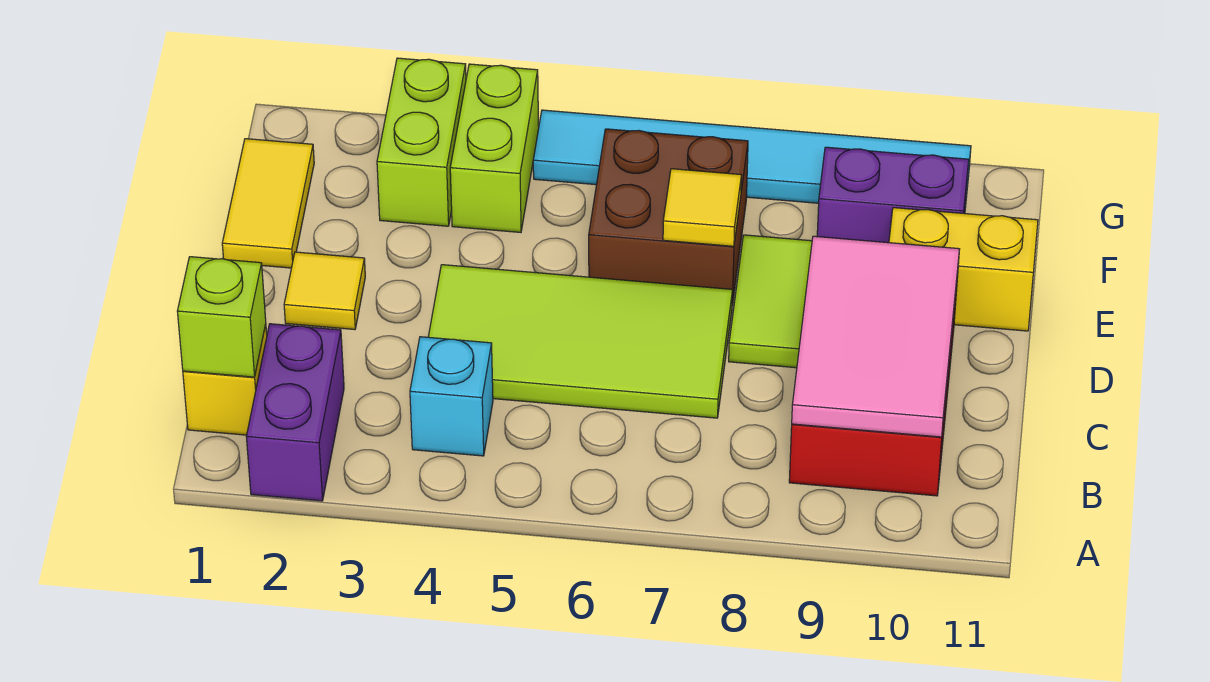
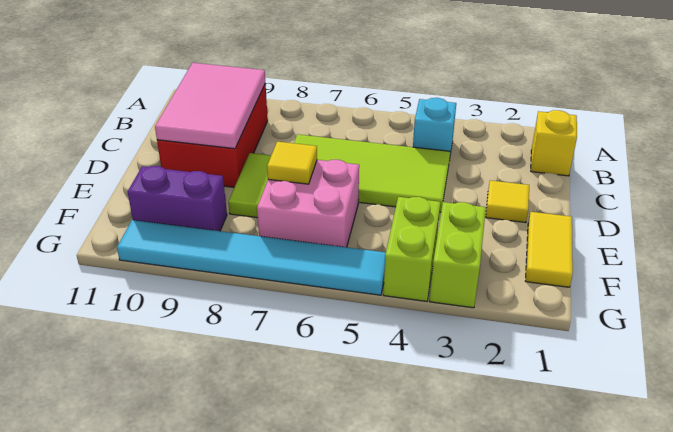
purple brick A2:B2 level 1 -> none
lime brick B1 level 2 -> none
brown brick E6:F7 level 1 -> pink brick E6:F7 level 1
yellow brick E10:E11 level 1 -> none

